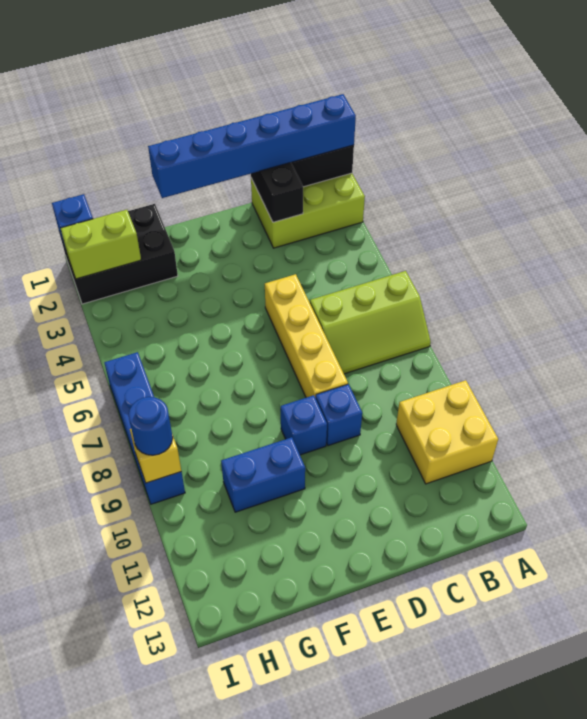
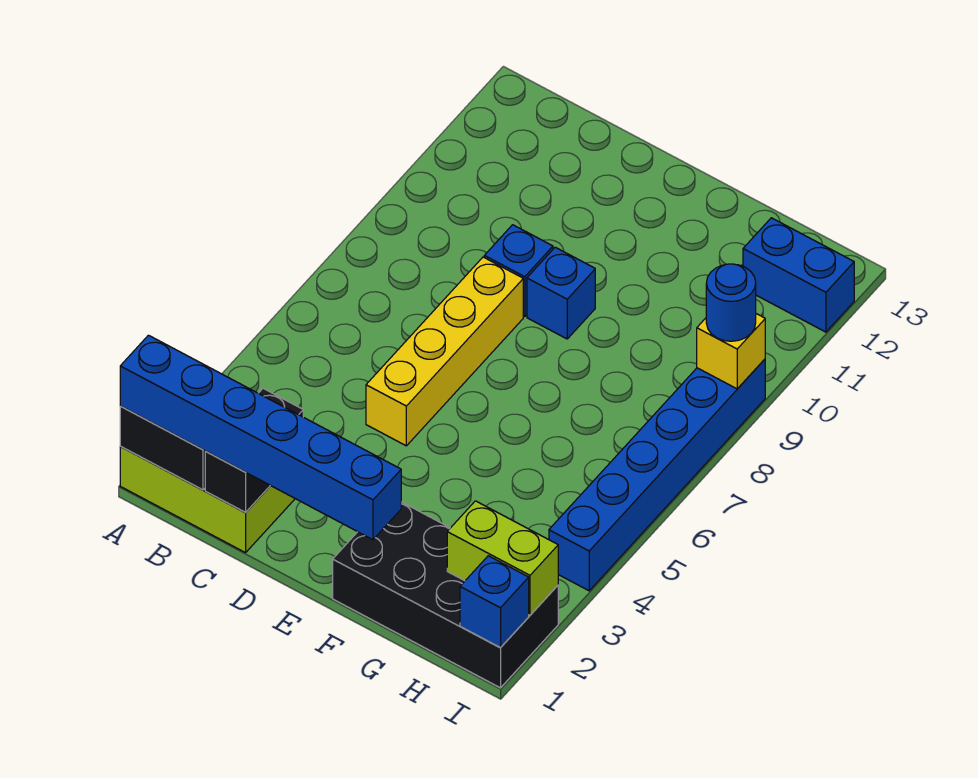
lime slope A6:C7 level 1 top 6 -> none
yellow brick A10:B11 level 1 -> none
blue brick F10:G10 level 1 -> blue brick H12:I12 level 1
black brick G1:I2 level 1 -> black brick F1:I2 level 1
blue brick I6:I9 level 1 -> blue brick I4:I9 level 1

